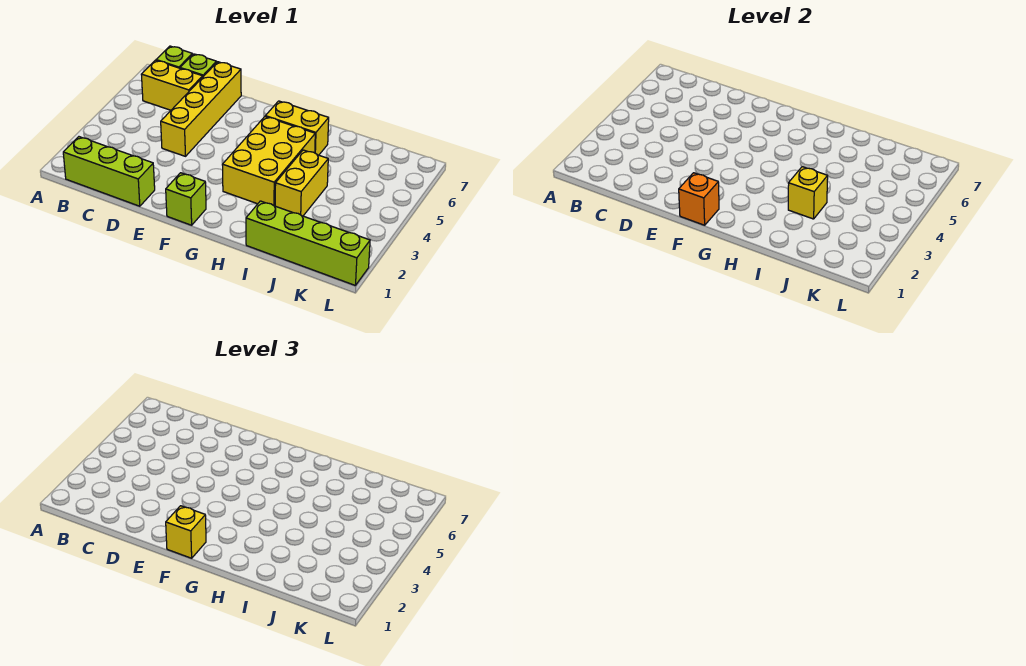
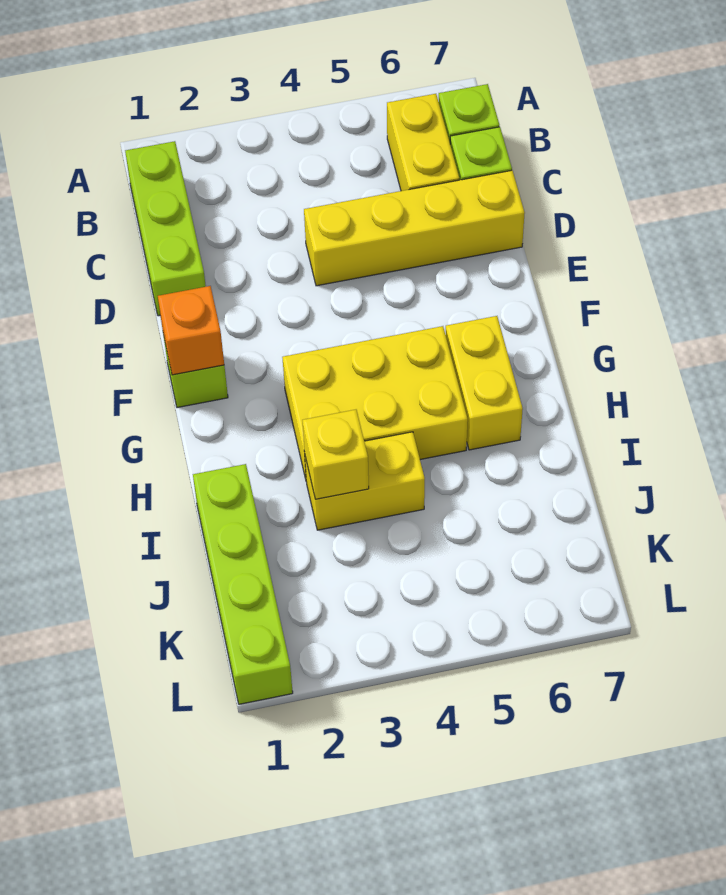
yellow brick F1 level 3 -> none

